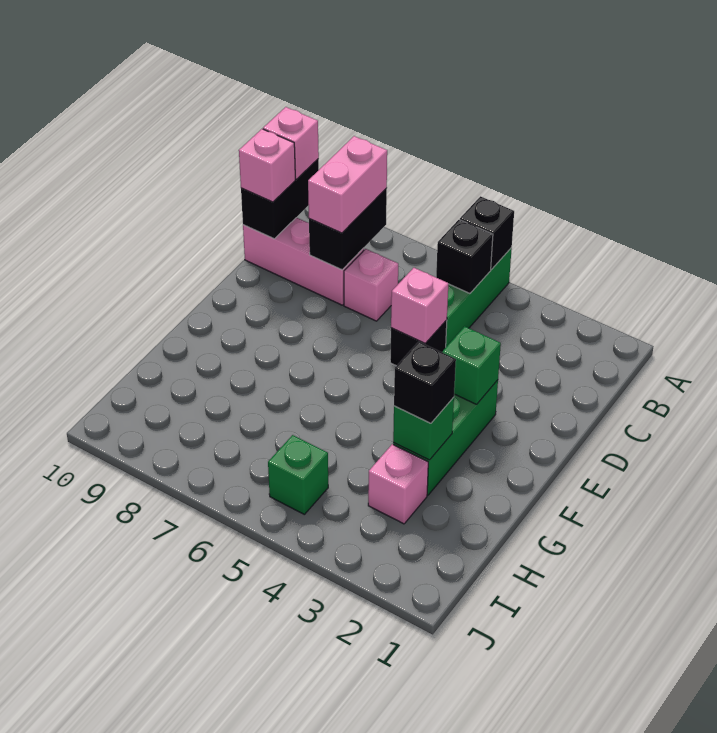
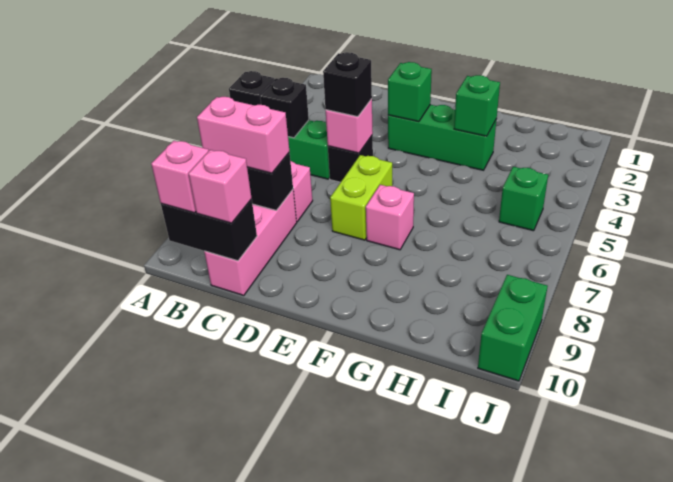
none -> lime brick E6:E7 level 1
black brick G3 level 3 -> black brick D5 level 3
pink brick H3 level 1 -> pink brick F7 level 1
none -> green brick J9:J10 level 1

